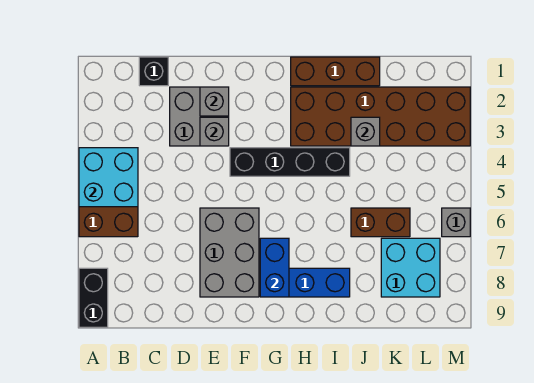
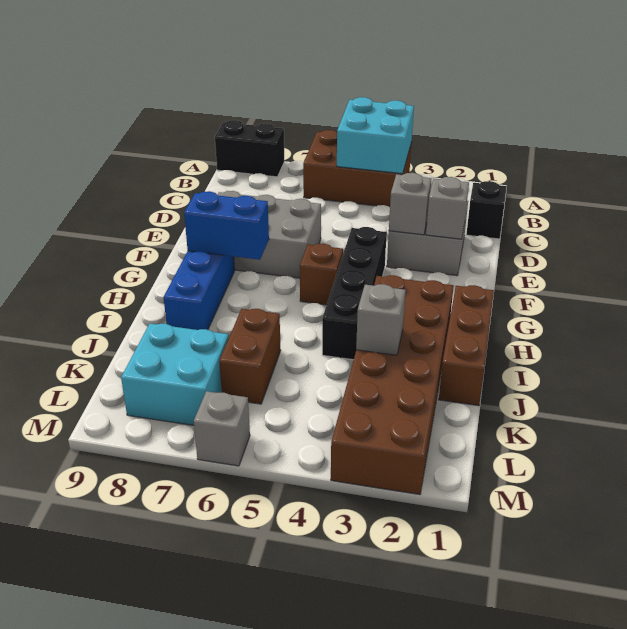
none -> brown brick G5 level 1

